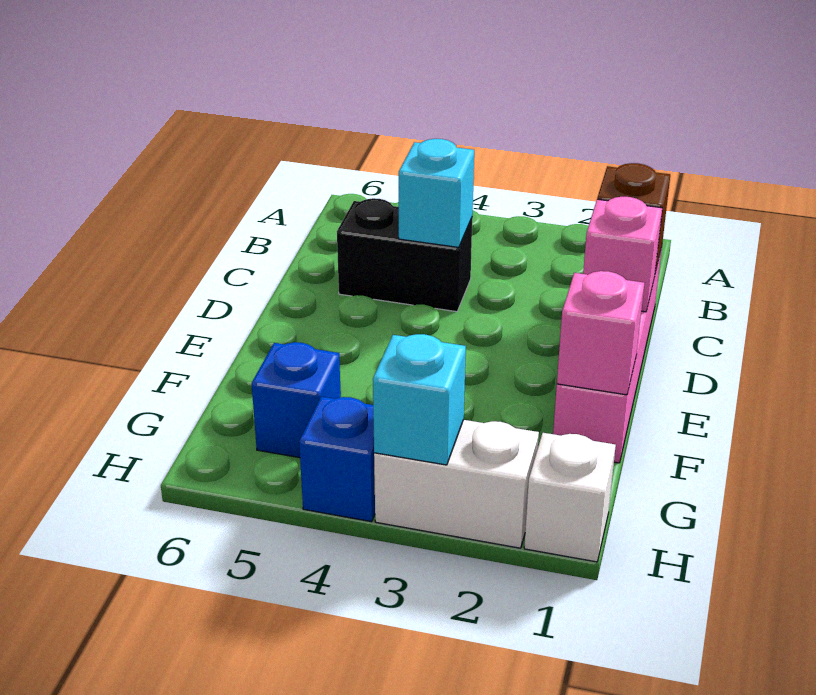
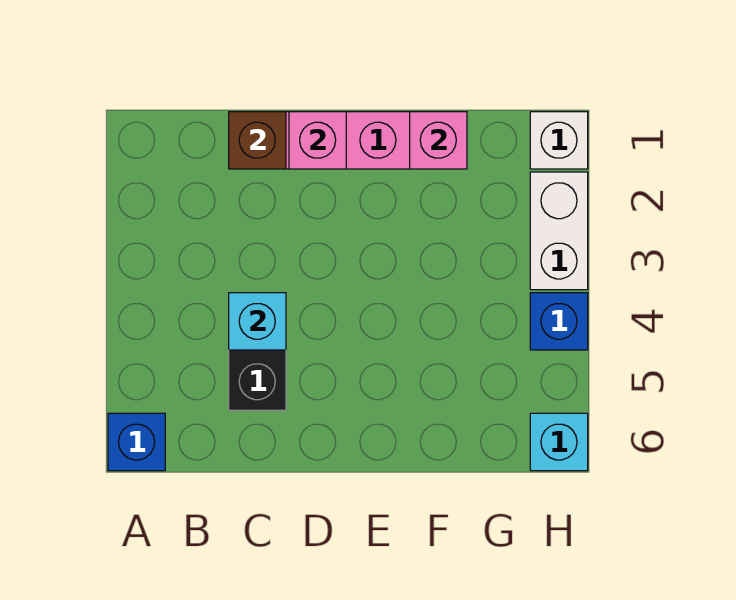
blue brick G5 level 1 -> blue brick A6 level 1
cyan brick H3 level 2 -> cyan brick H6 level 1

